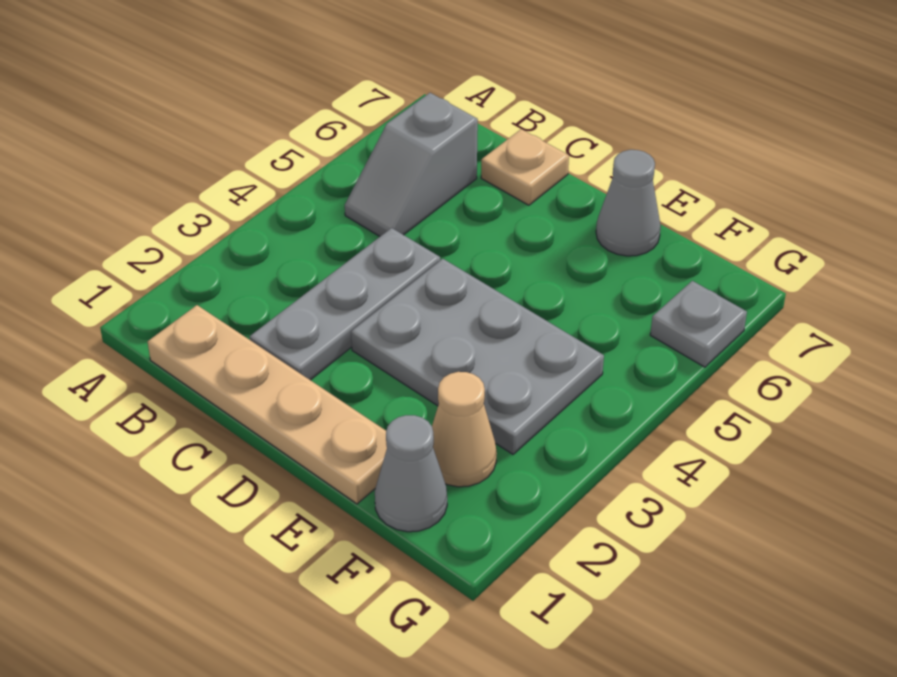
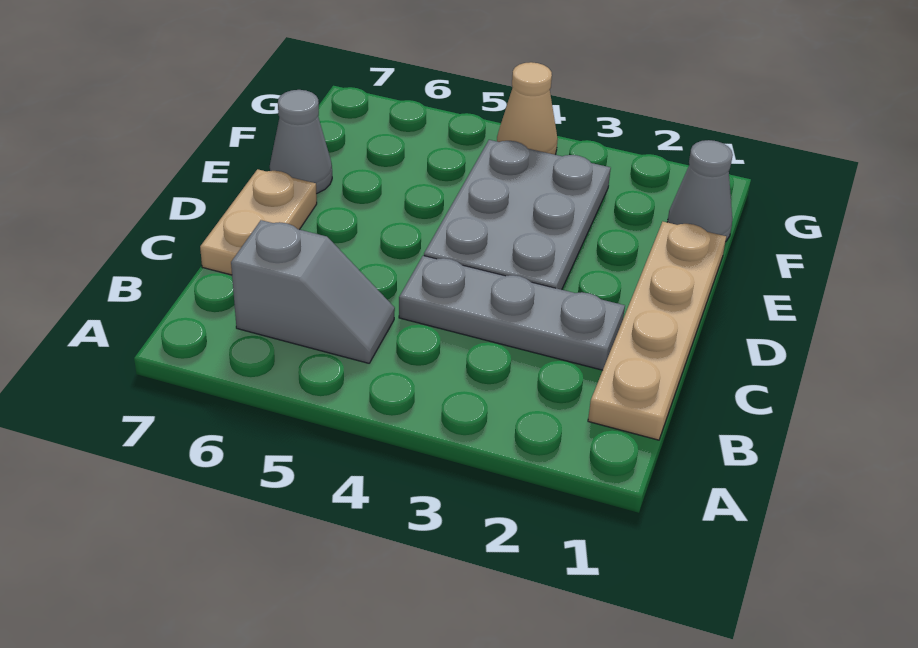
tan plate C7 level 1 -> tan plate C7:D7 level 1
tan cone F2 level 1 -> tan cone G4 level 1
grey plate G6 level 1 -> none

